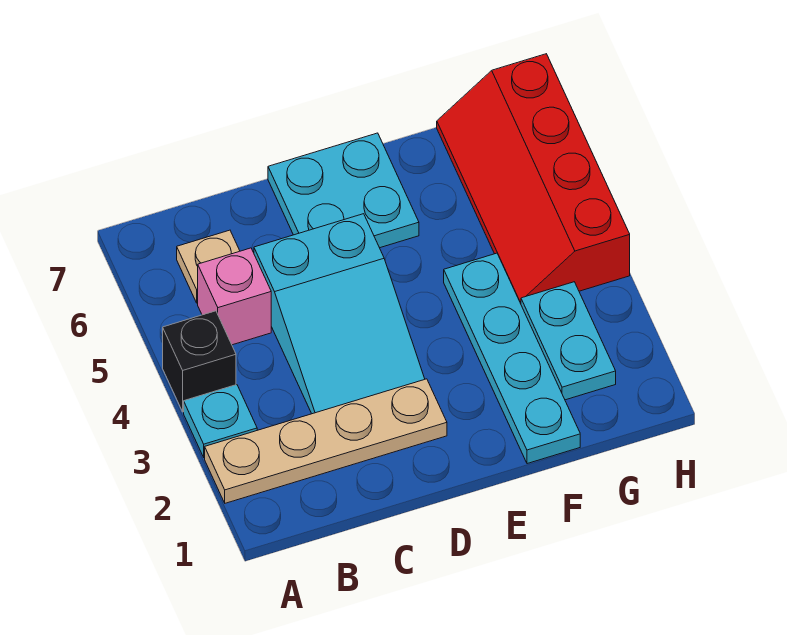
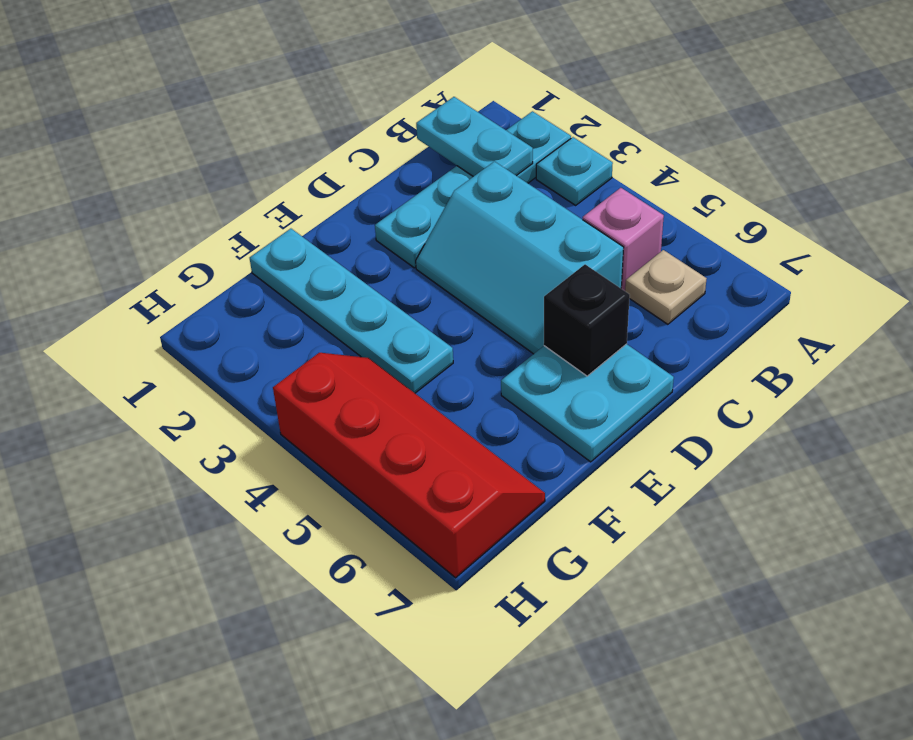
tan plate A2:D2 level 1 -> cyan plate A2:D2 level 1
black brick A4 level 1 -> black brick D6 level 2
cyan slope C3:D5 level 1 top 5 -> cyan slope C3:D5 level 1 top C
cyan plate G2:G3 level 1 -> cyan plate B1:B2 level 2

